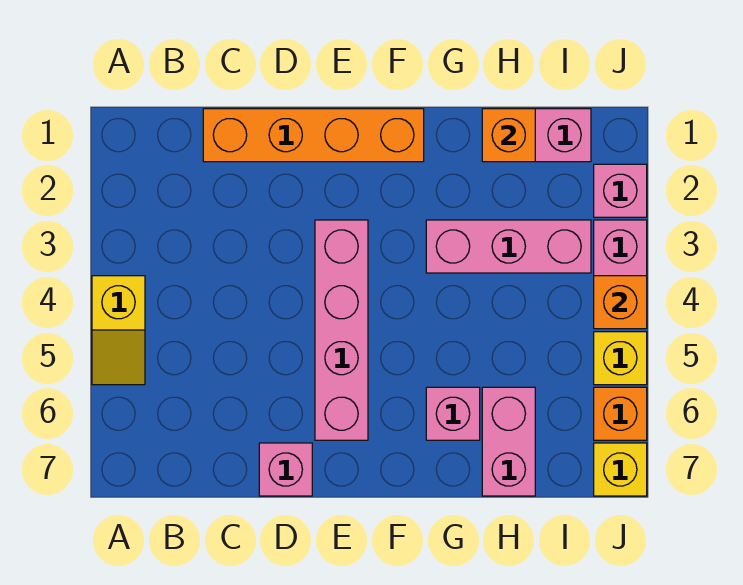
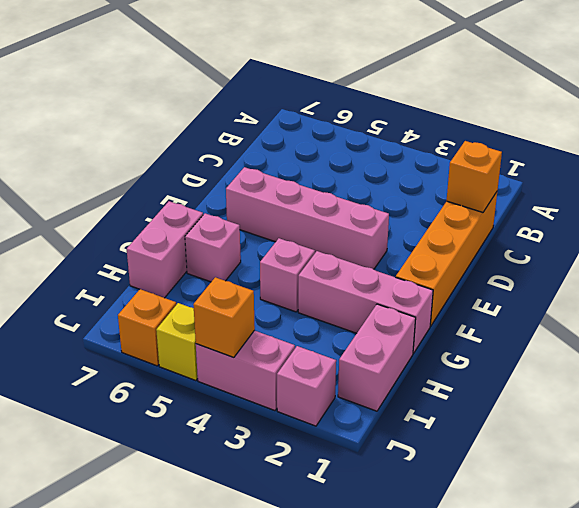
yellow slope A4:A5 level 1 top 4 -> none
pink brick D7 level 1 -> pink brick G4 level 1
pink brick G3:I3 level 1 -> pink brick G1:G3 level 1
orange brick H1 level 2 -> orange brick C1 level 2
pink brick H6:H7 level 1 -> pink brick G7:H7 level 1
yellow brick J7 level 1 -> none

